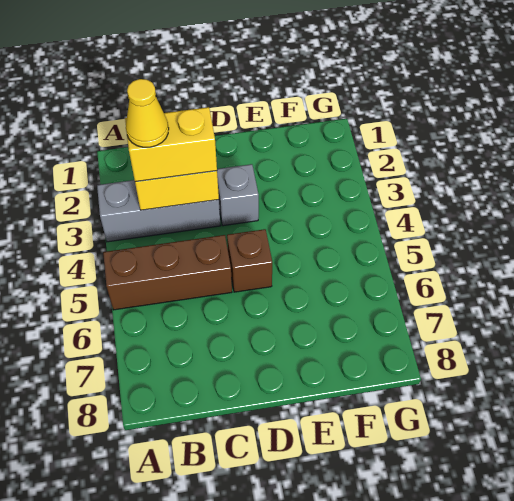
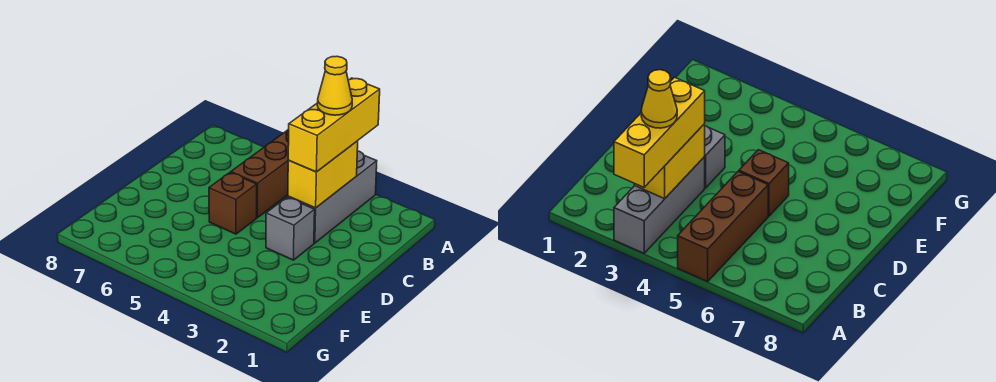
yellow brick B3:C3 level 3 -> yellow brick A3:C3 level 3

